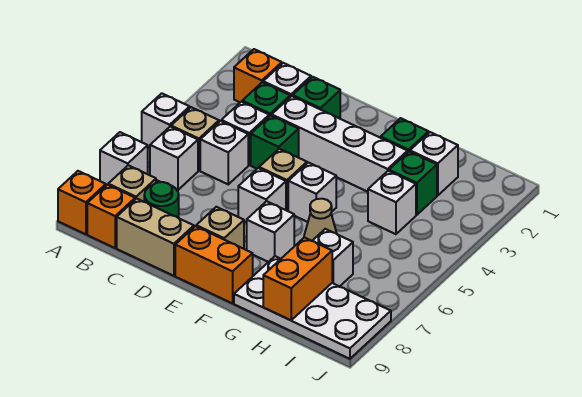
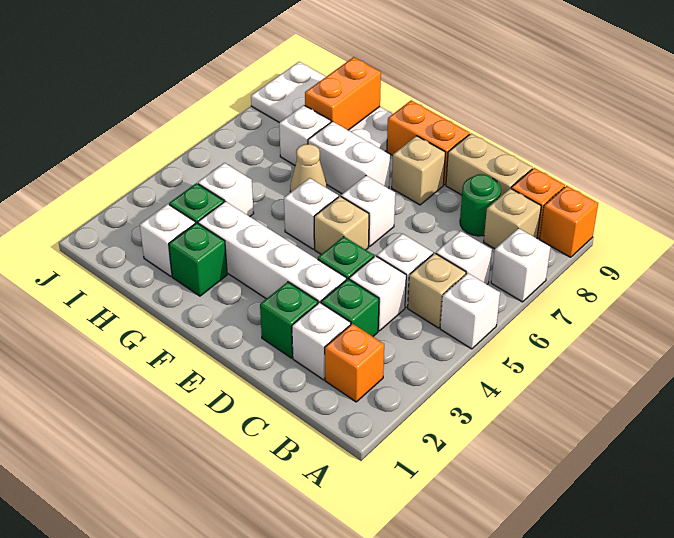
white brick F7 level 1 -> white brick F7:G7 level 1

